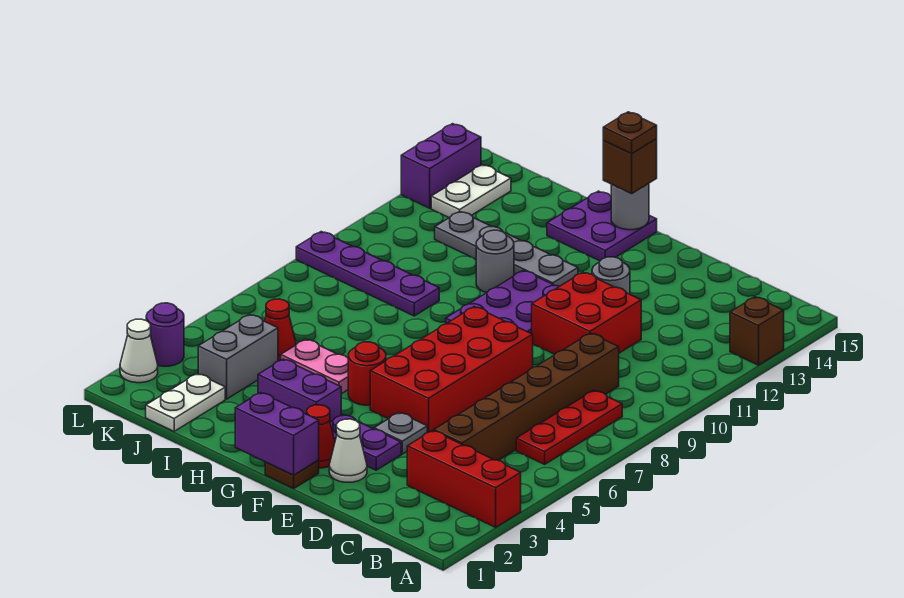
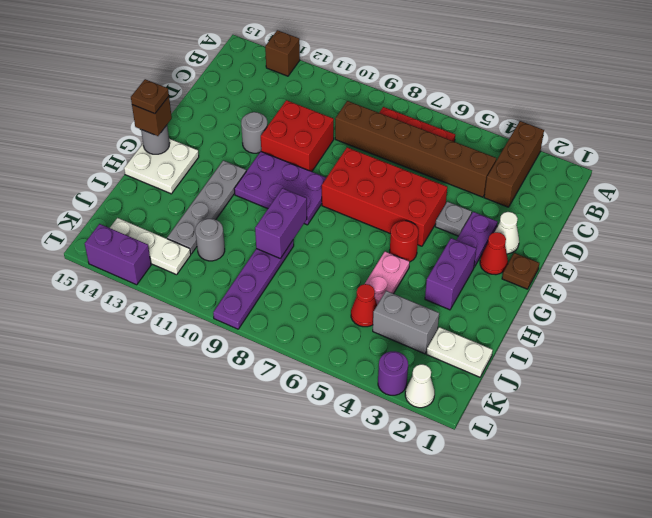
red brick A3:C3 level 1 -> brown brick A3:C3 level 1
purple brick F1:G1 level 2 -> purple brick H9:I9 level 2
purple plate G14:H15 level 1 -> white plate G14:H15 level 1
grey round brick H11 level 1 -> grey round brick J11 level 1
white plate K13:K14 level 1 -> white plate K12:K14 level 1

